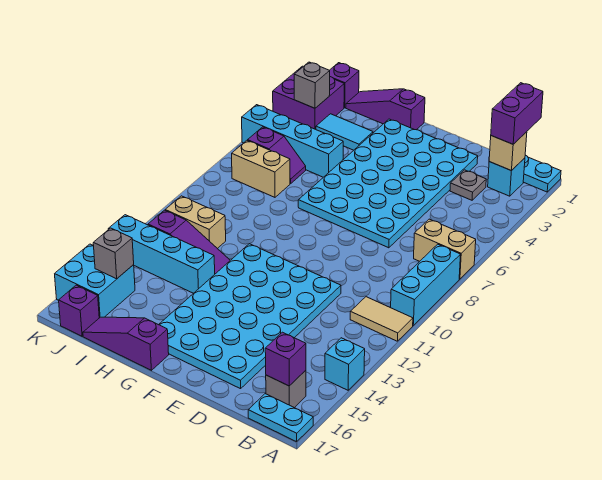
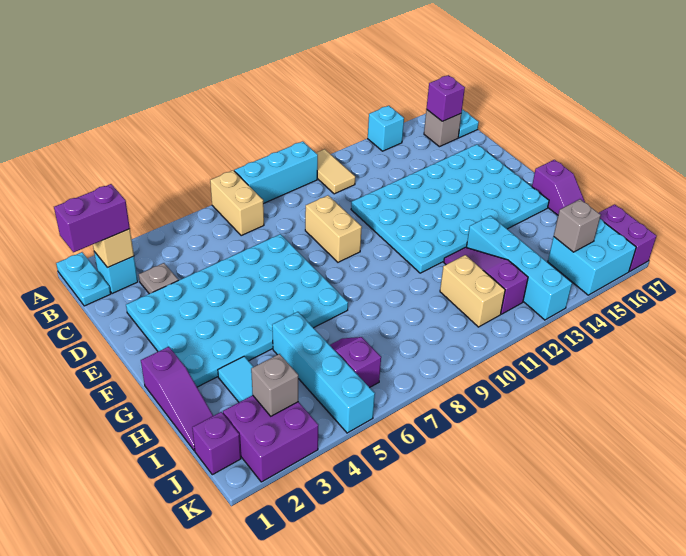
purple slope G17:I17 level 1 top G -> purple slope G17:H17 level 1 top G
tan brick I7:J7 level 1 -> tan brick D9:E9 level 1
purple brick J17 level 1 -> purple brick J17:K17 level 1

